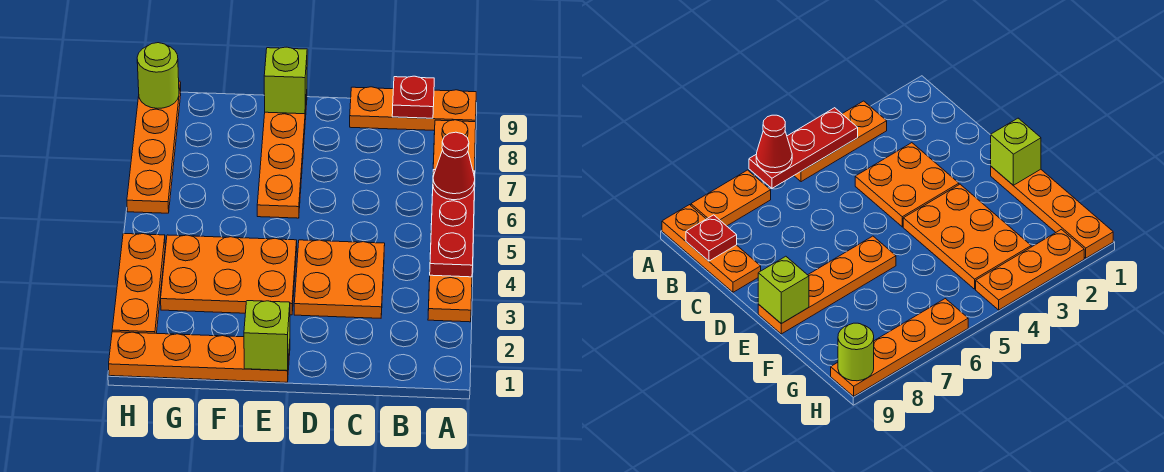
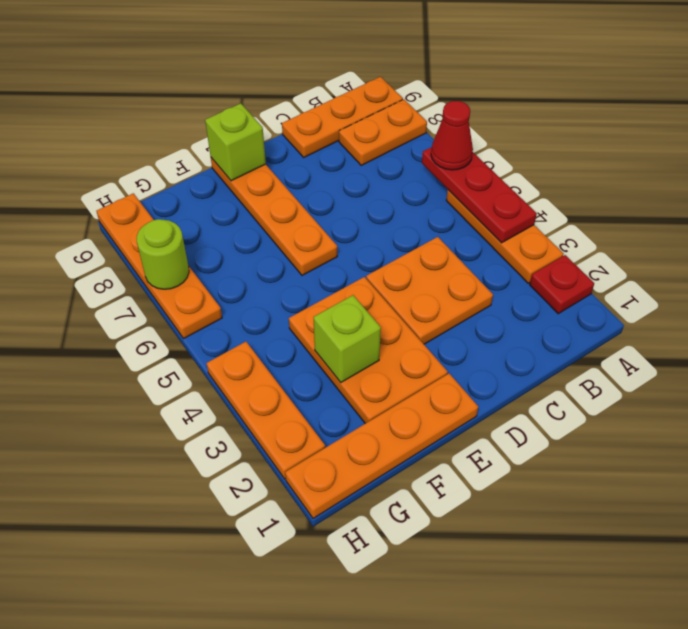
orange plate A7:A8 level 1 -> orange plate A8:B8 level 1
red plate B9 level 2 -> red plate A2 level 1
lime brick E1 level 2 -> lime brick F3 level 2
orange plate E3:G4 level 1 -> orange plate E2:F4 level 1
lime round brick H9 level 2 -> lime round brick H7 level 2

